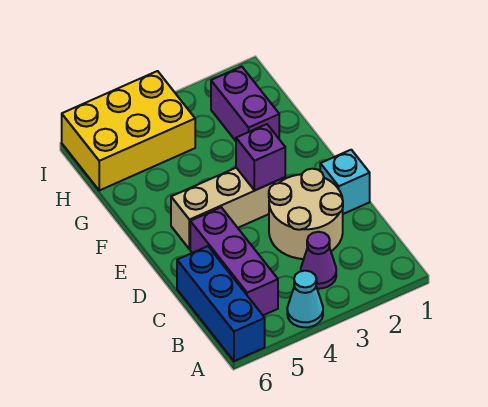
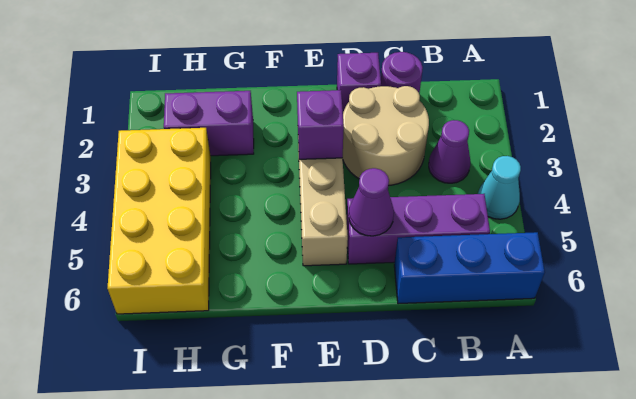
none -> purple round brick C1 level 1
cyan brick D1 level 1 -> purple brick D1 level 1
none -> purple cone D5 level 2
yellow brick H4:I6 level 1 -> yellow brick H3:I6 level 1

